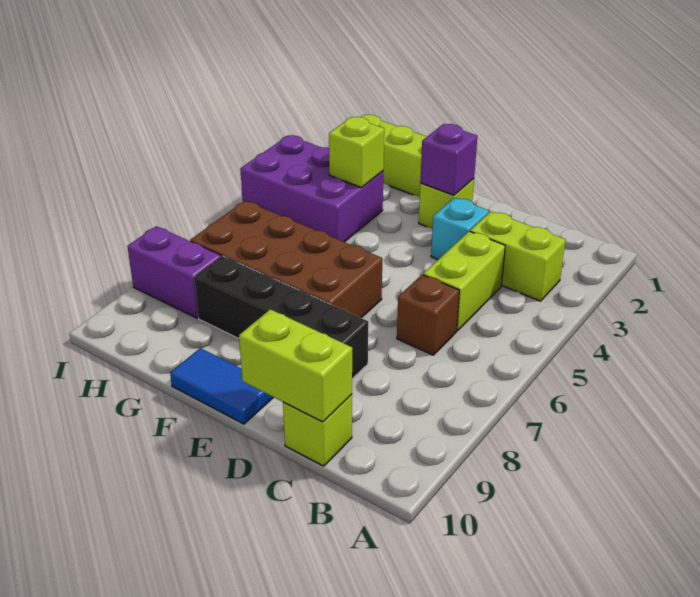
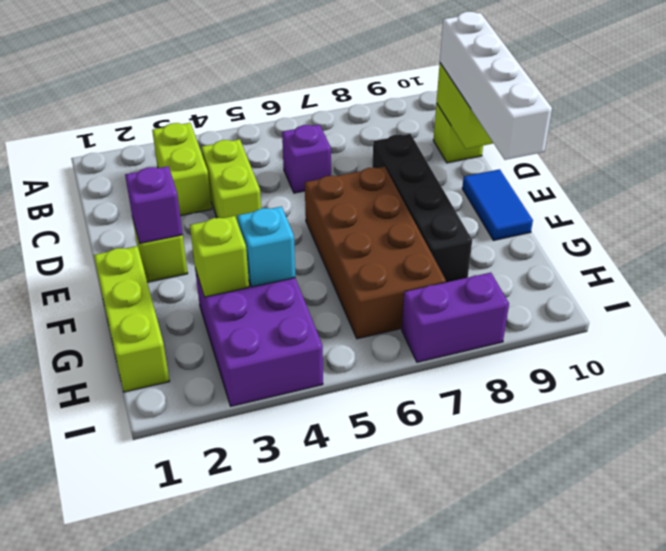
lime brick C4:C5 level 1 -> lime brick C4:D4 level 1
brown brick C6 level 1 -> purple brick C6 level 1
none -> white brick C10:F10 level 3
cyan brick D3 level 1 -> cyan brick G4 level 2
purple brick H8:I8 level 1 -> purple brick I7:I8 level 1

